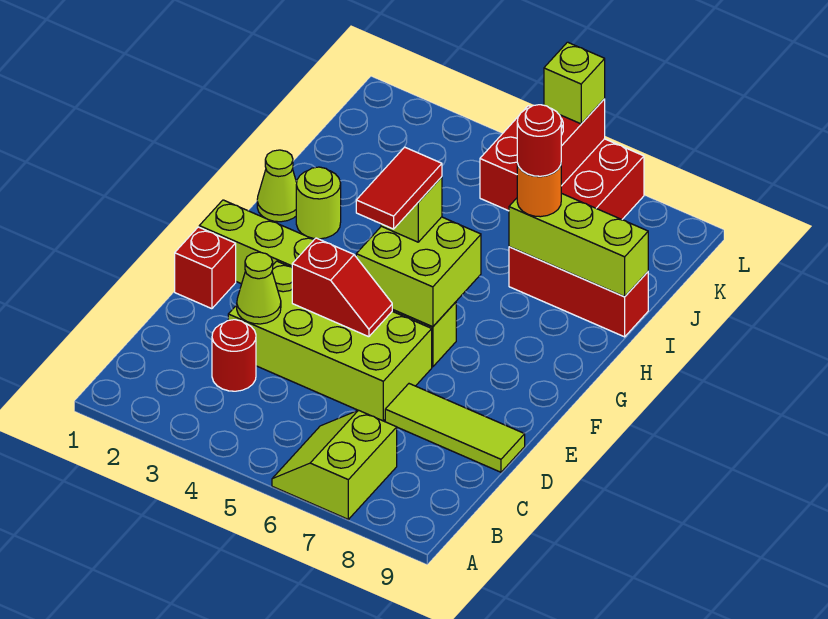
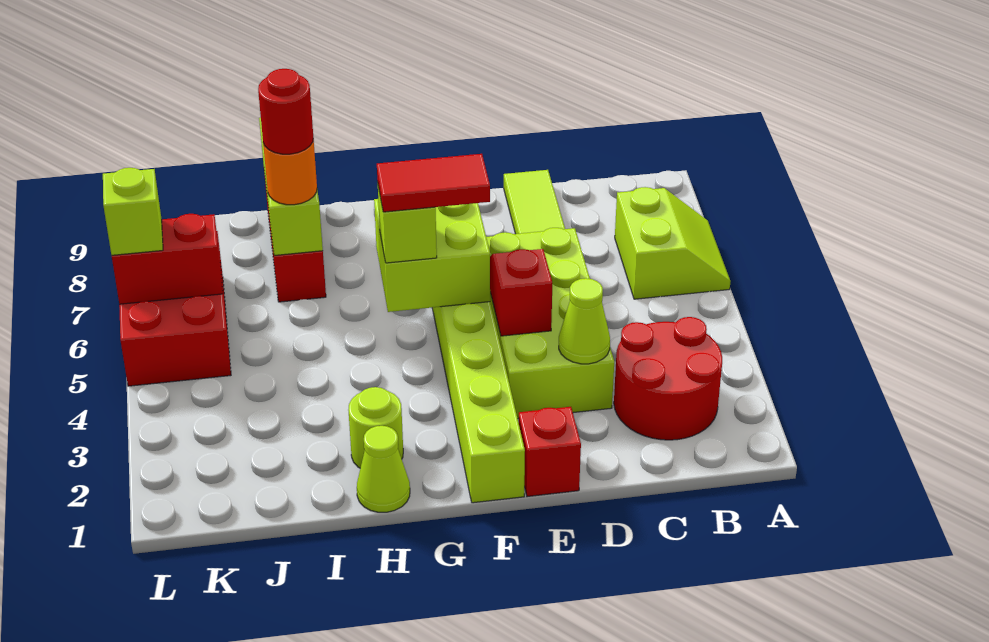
lime slope A6:B7 level 1 top 7 -> lime slope A6:B7 level 1 top B
red round brick C3 level 1 -> red round brick B2:C3 level 1

